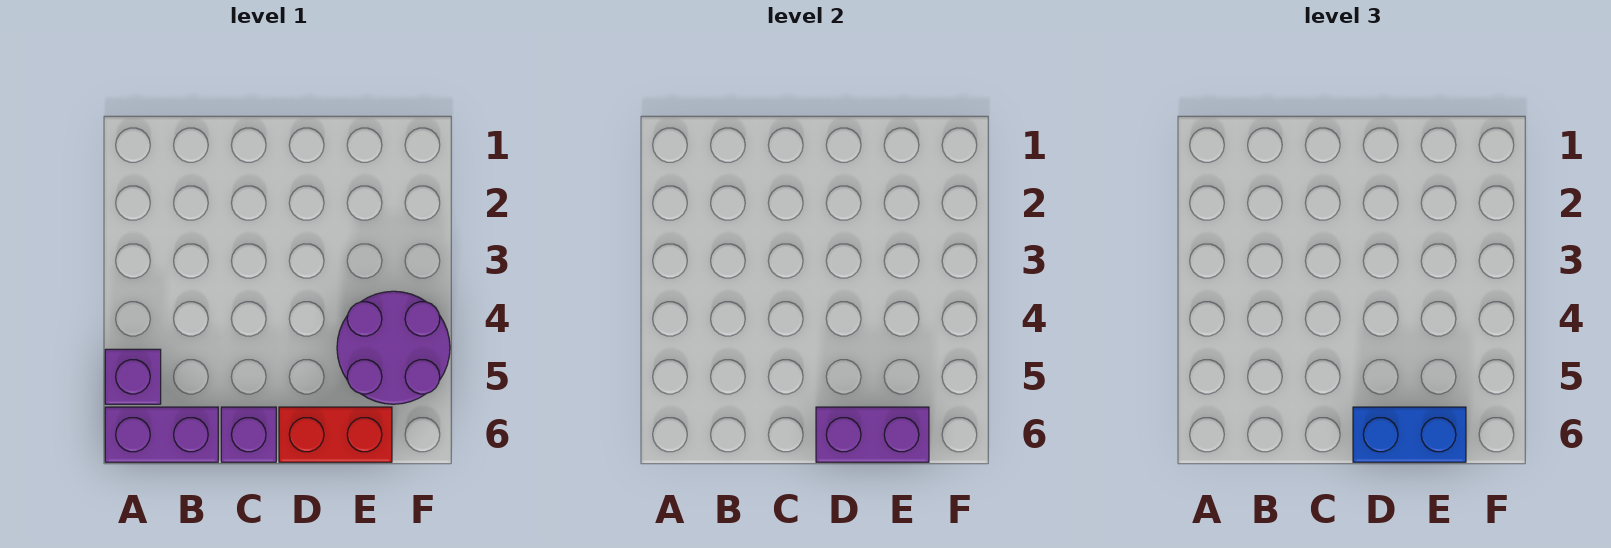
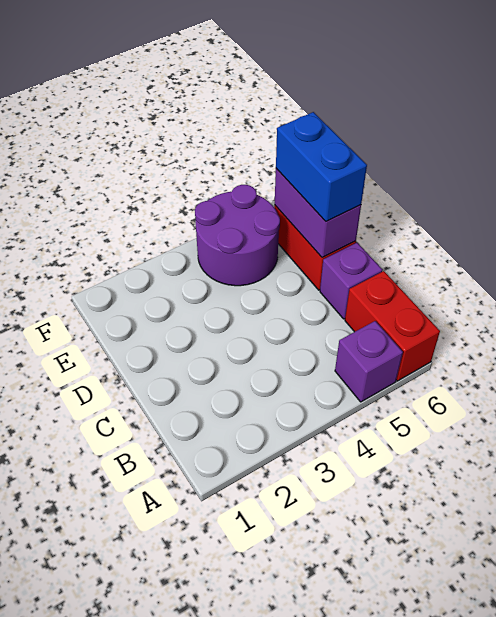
purple brick A6:B6 level 1 -> red brick A6:B6 level 1

